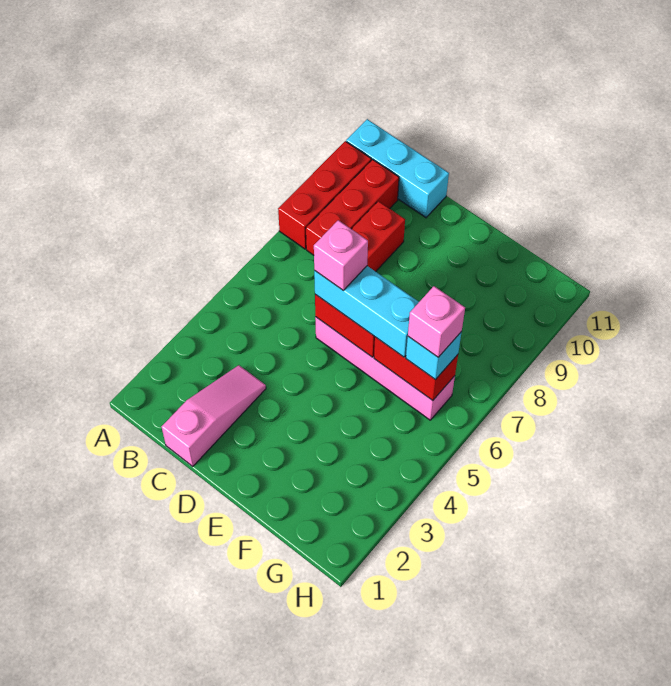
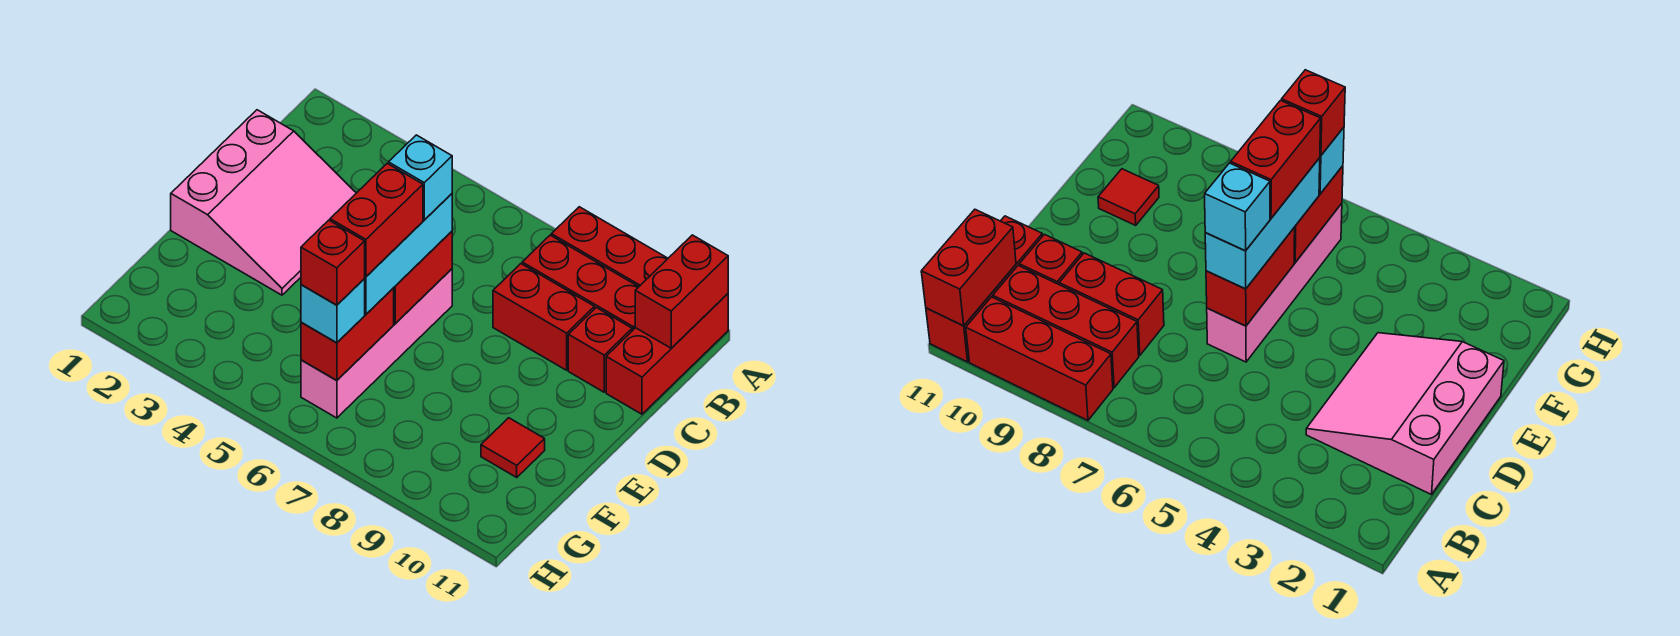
cyan brick A11:C11 level 1 -> red brick A11:C11 level 1
none -> red brick A11:B11 level 2
pink slope C1:C3 level 1 top 1 -> pink slope C1:E3 level 1 top 1
none -> red brick C10 level 1
pink brick D6 level 4 -> cyan brick D6 level 4
none -> red brick E6:F6 level 4
none -> red tile F10 level 1
pink brick G6 level 4 -> red brick G6 level 4

